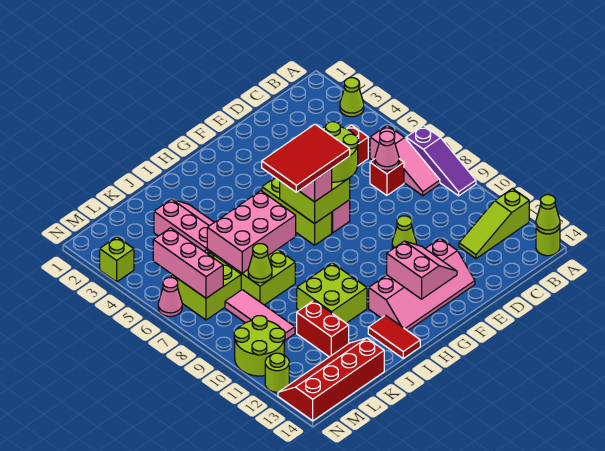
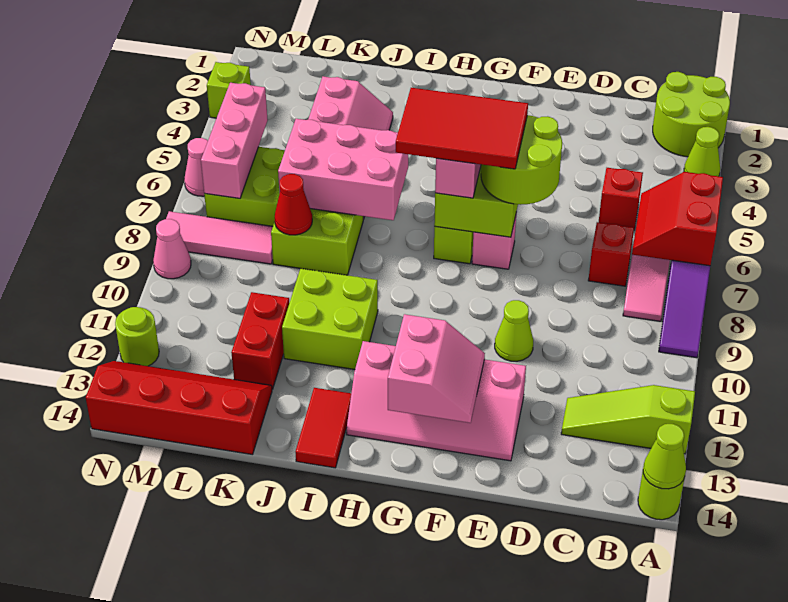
none -> red slope A6:B7 level 2 top A
pink cone C7 level 2 -> pink cone N9 level 1
lime cone K8 level 2 -> red cone K8 level 2
pink tile L8:L10 level 1 -> pink tile L8:N8 level 1
lime round brick M10:N11 level 1 -> lime round brick A1:B2 level 1

